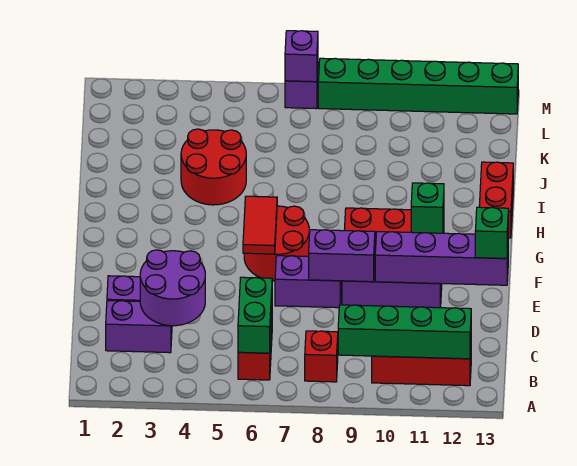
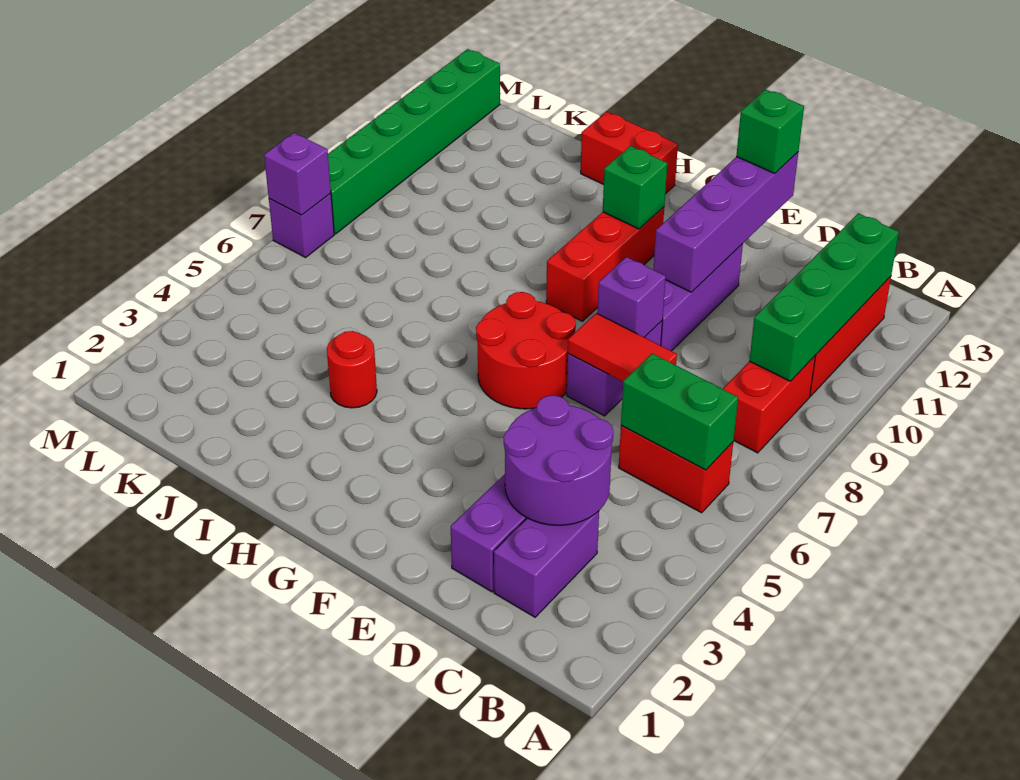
red brick B8 level 1 -> red brick B8:B9 level 1
purple brick E8:E9 level 2 -> purple brick E8 level 2
red tile F6:G6 level 2 -> red tile D7:E7 level 2
red round brick I4:J5 level 1 -> red round brick I4 level 1

